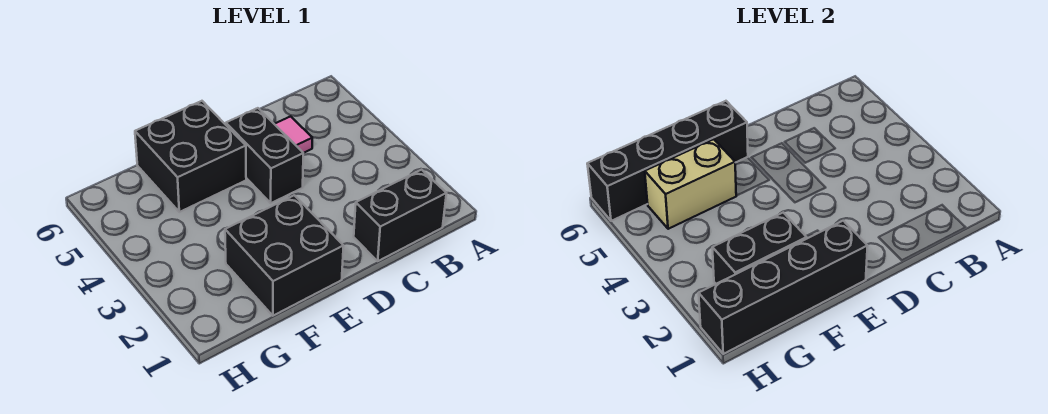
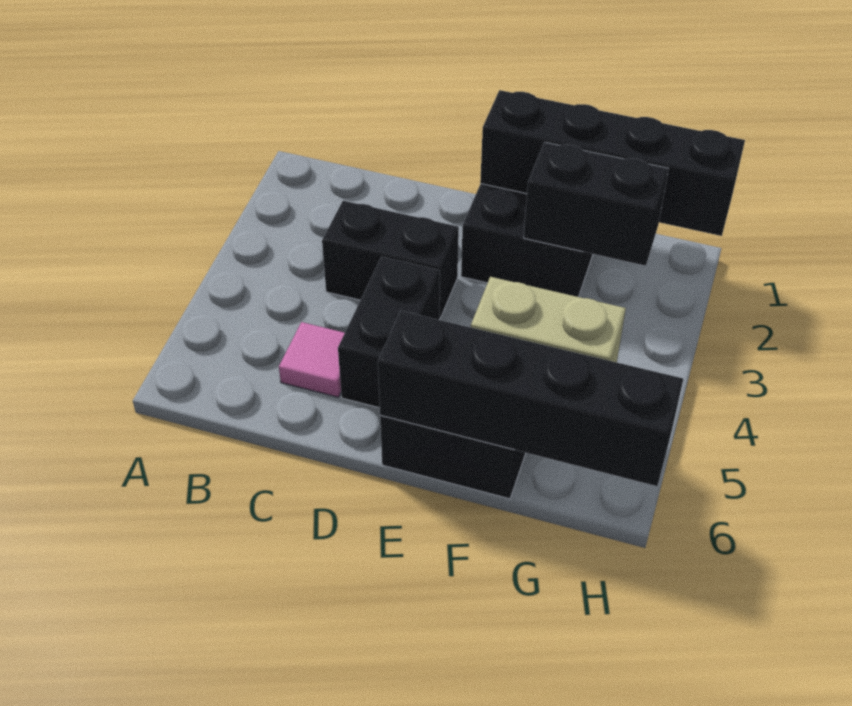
black brick B1:C1 level 1 -> black brick C3:D3 level 1

